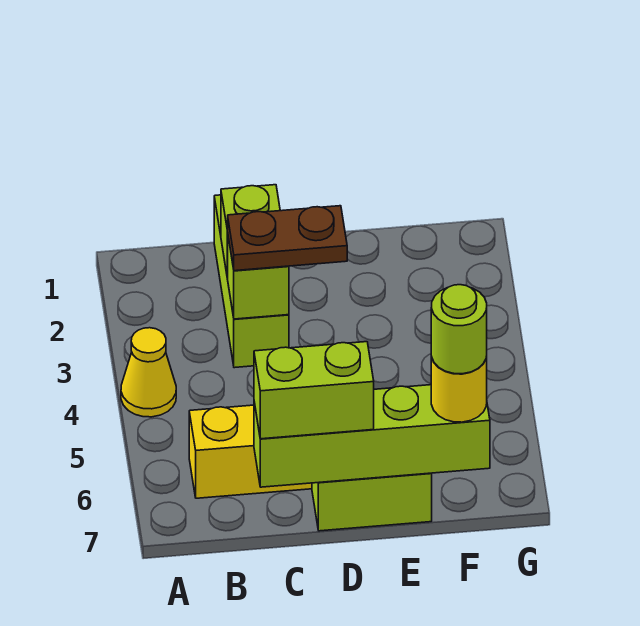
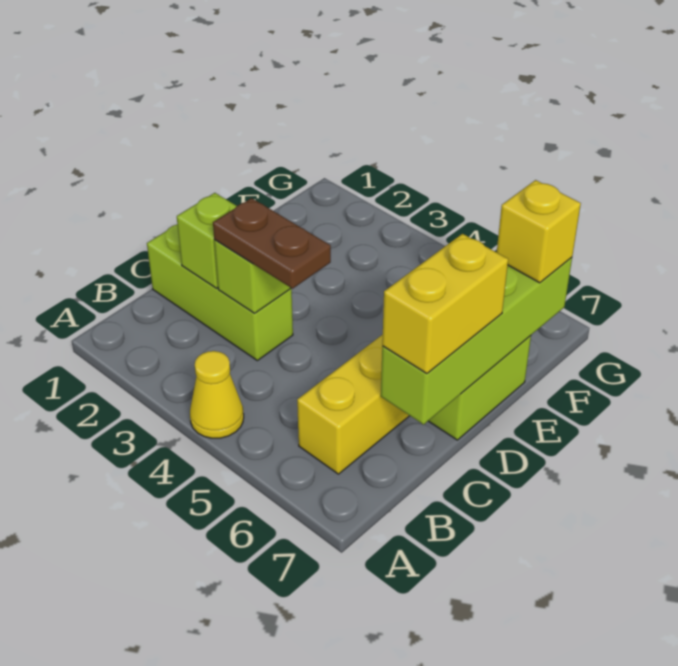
brown plate C3:D3 level 3 -> brown plate C3:C4 level 3
lime brick C7:D7 level 3 -> yellow brick C7:D7 level 3
yellow round brick F7 level 3 -> yellow brick F7 level 3
lime round brick F7 level 4 -> none

